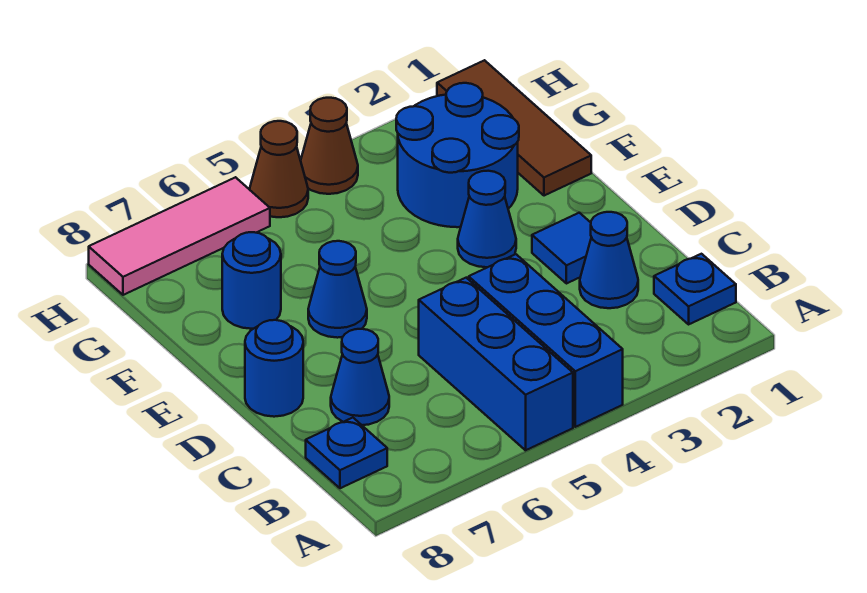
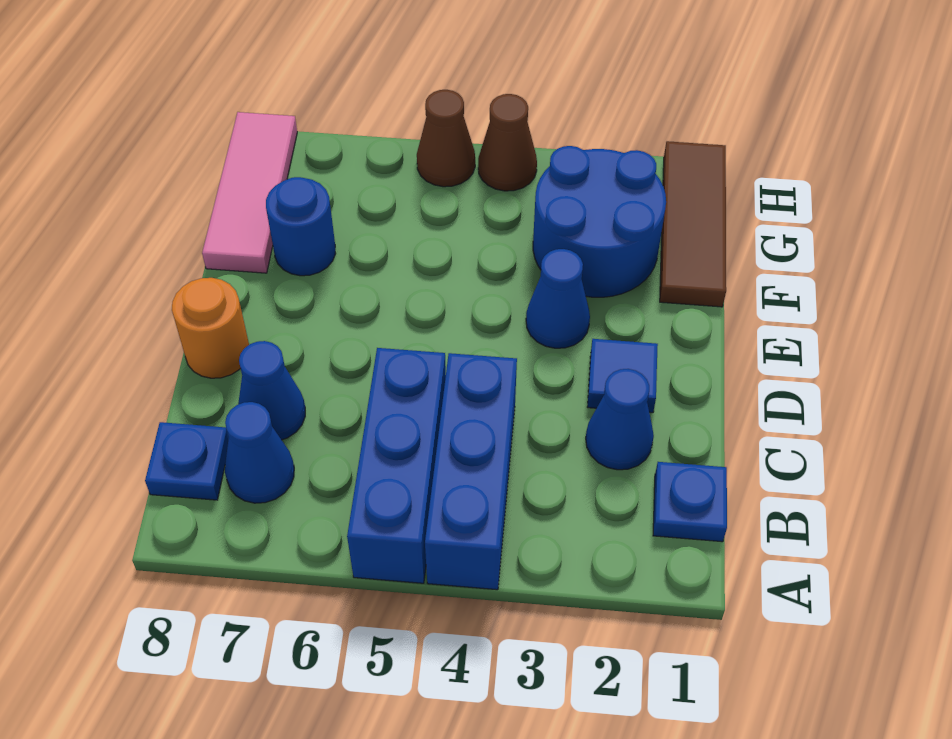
blue round brick D8 level 1 -> orange round brick D8 level 1
blue cone E6 level 1 -> blue cone B7 level 1
pink tile H6:H8 level 1 -> pink tile F8:H8 level 1

